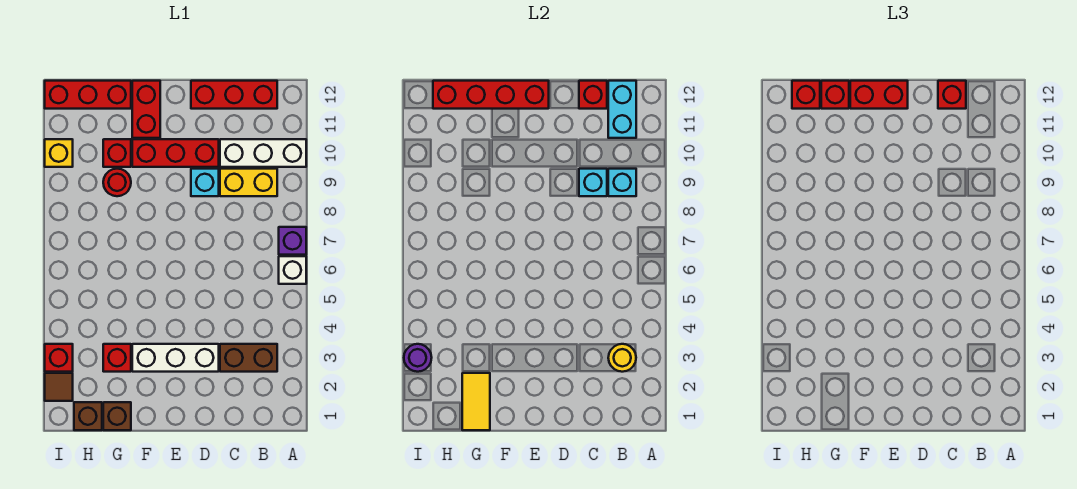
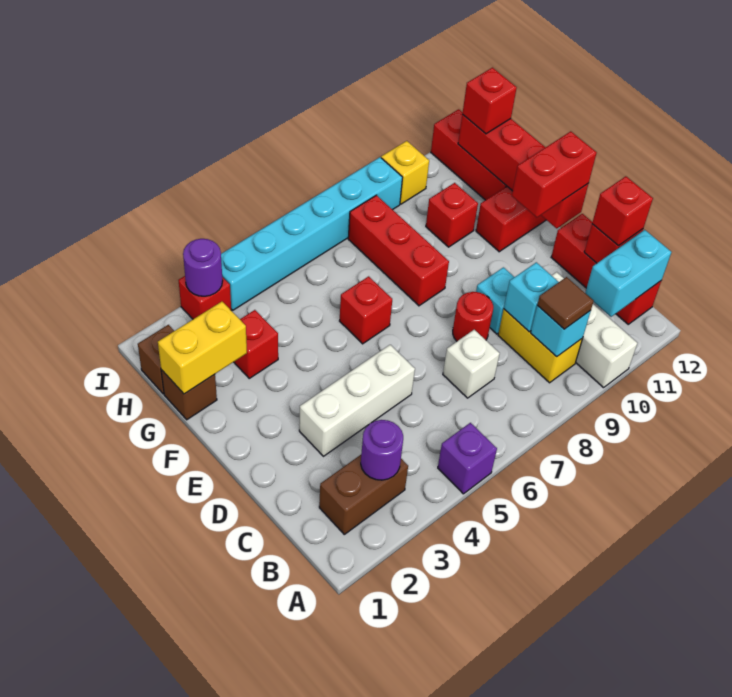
white brick A6 level 1 -> white brick C7 level 1
purple brick A7 level 1 -> purple brick A5 level 1
brown brick B3:C3 level 1 -> brown brick B2:B3 level 1
yellow round brick B3 level 2 -> purple round brick B3 level 2
white brick D3:F3 level 1 -> white brick D3:D5 level 1
red brick D10:F10 level 1 -> red brick F8:H8 level 1
red brick E12:F12 level 3 -> red brick E11:E12 level 3
yellow tile G1:G2 level 2 -> yellow brick G1:G2 level 2
red round brick G9 level 1 -> red round brick D8 level 1
red brick G12 level 3 -> red brick F6 level 1
brown tile I2 level 1 -> brown tile B9 level 3
none -> cyan brick I4:I9 level 1

